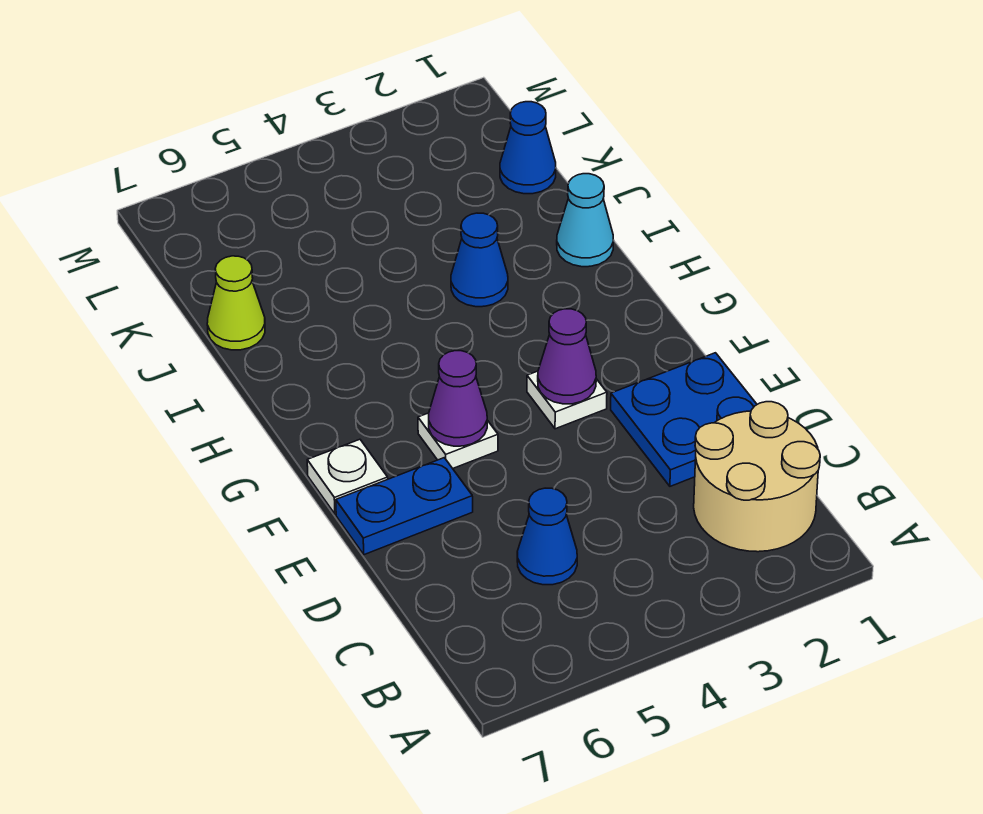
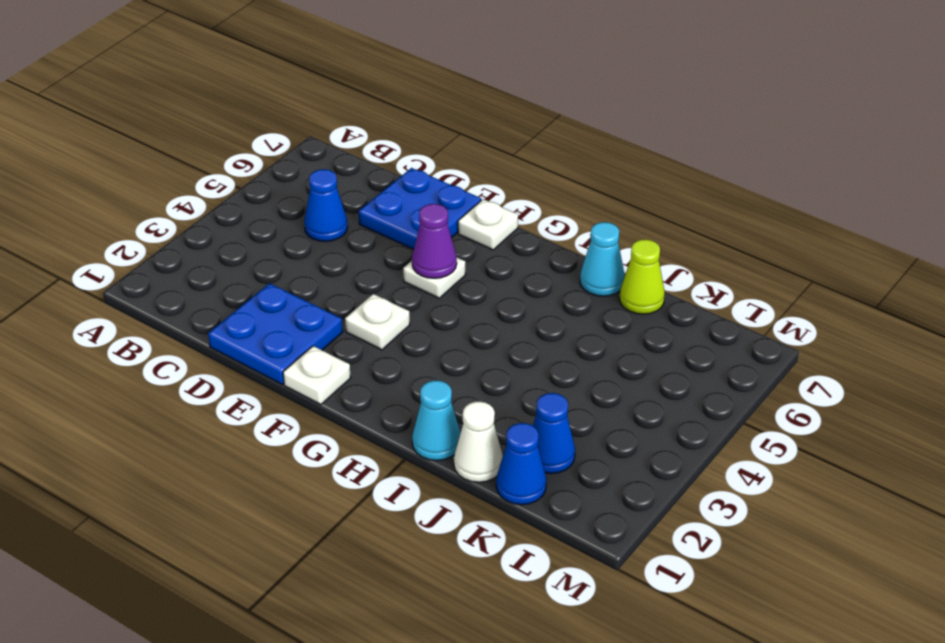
tan round brick B1:C2 level 1 -> none
blue plate E6:E7 level 1 -> blue plate D6:E7 level 1
none -> white plate F1 level 1
purple cone F3 level 2 -> none
blue cone I3 level 1 -> blue cone K2 level 1
none -> cyan cone I7 level 1
none -> white cone J1 level 1

